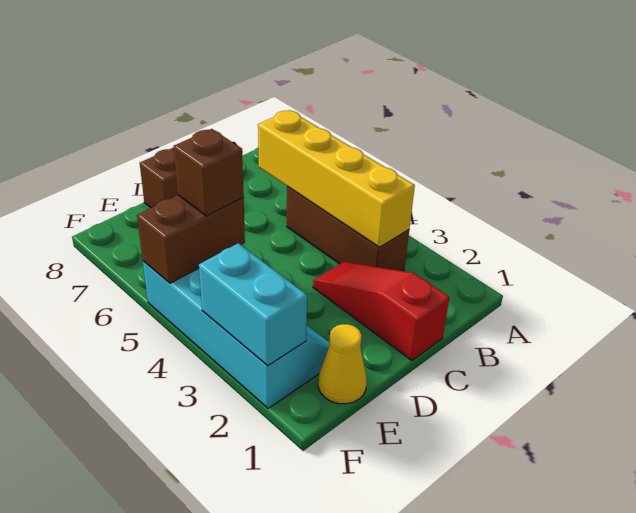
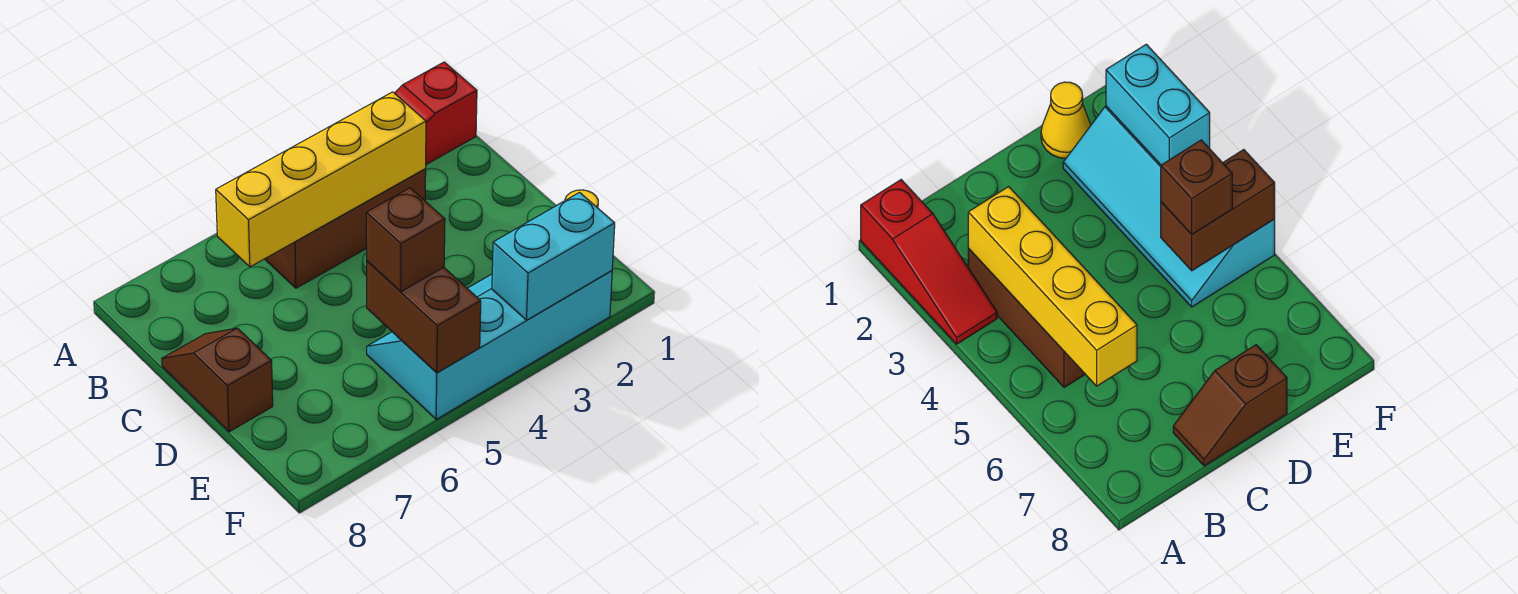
red slope C1:C3 level 1 top 1 -> red slope A1:A3 level 1 top 1

